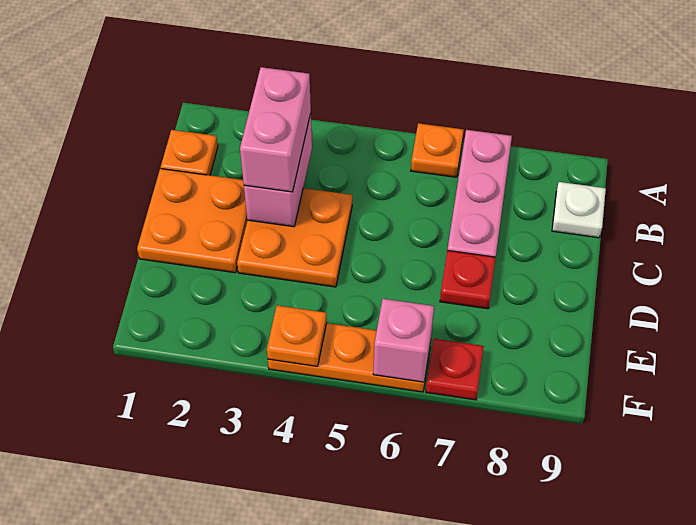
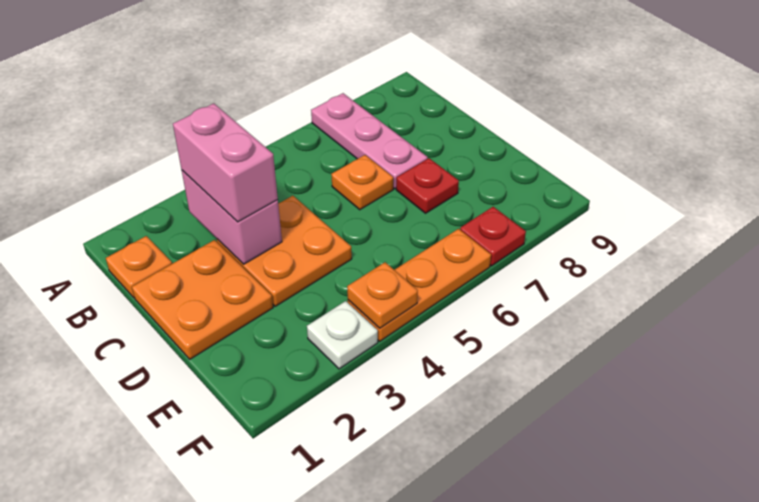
orange plate A6 level 1 -> orange plate C6 level 1
white plate B9 level 1 -> white plate F3 level 1
pink brick F6 level 2 -> none

